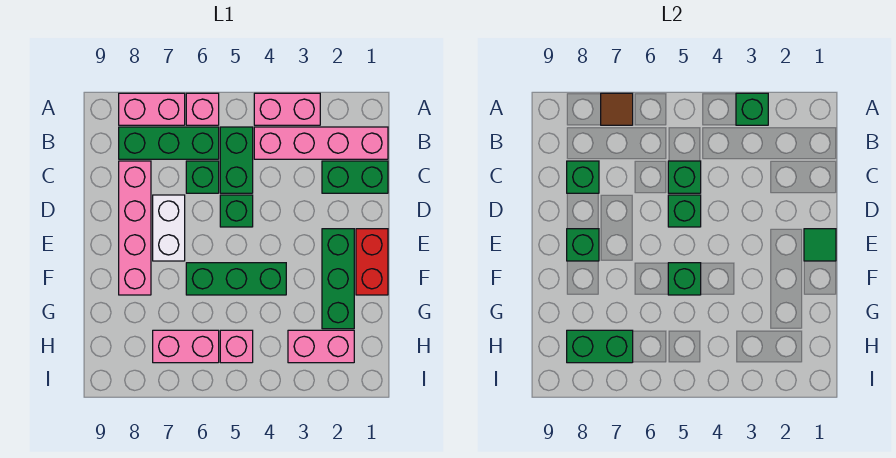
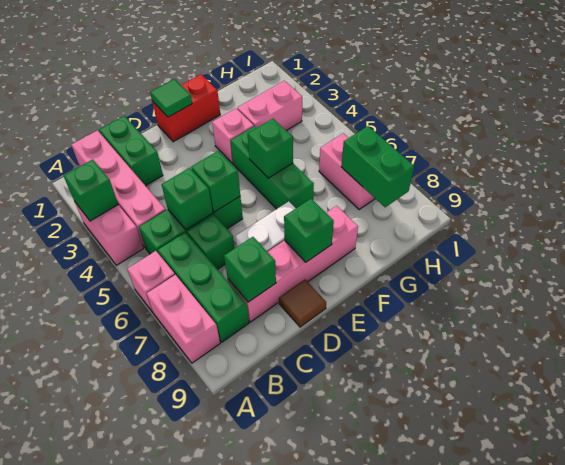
brown tile A7 level 2 -> brown tile D9 level 1
green brick E2:G2 level 1 -> none
pink brick H2:H3 level 1 -> pink brick G3:H3 level 1
pink brick H5 level 1 -> pink brick F3 level 1

